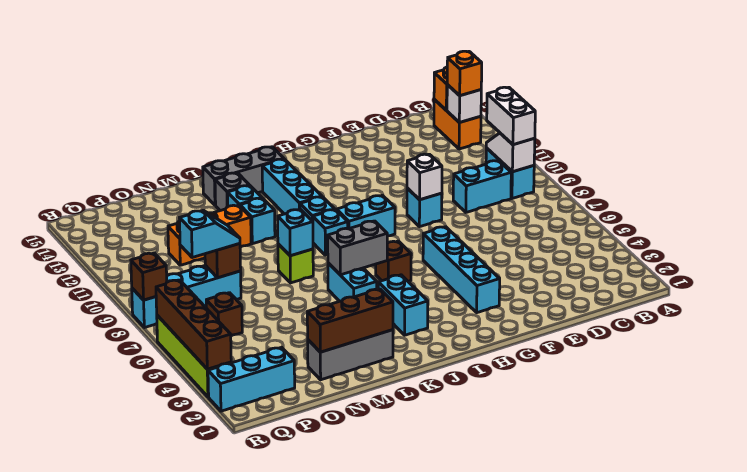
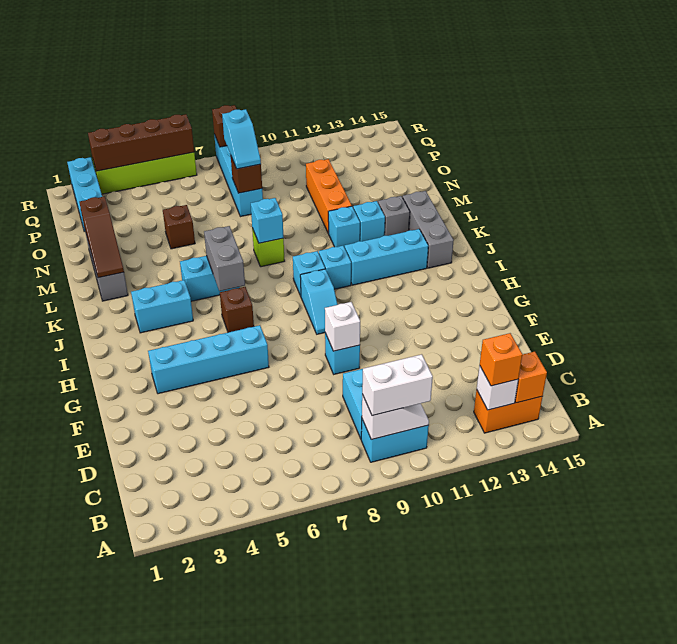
cyan brick H9:I9 level 1 -> cyan slope H9:I9 level 1 top I
brown brick L2:N2 level 2 -> brown slope L2:N2 level 2 top N
brown brick P6 level 1 -> brown brick N5 level 1

